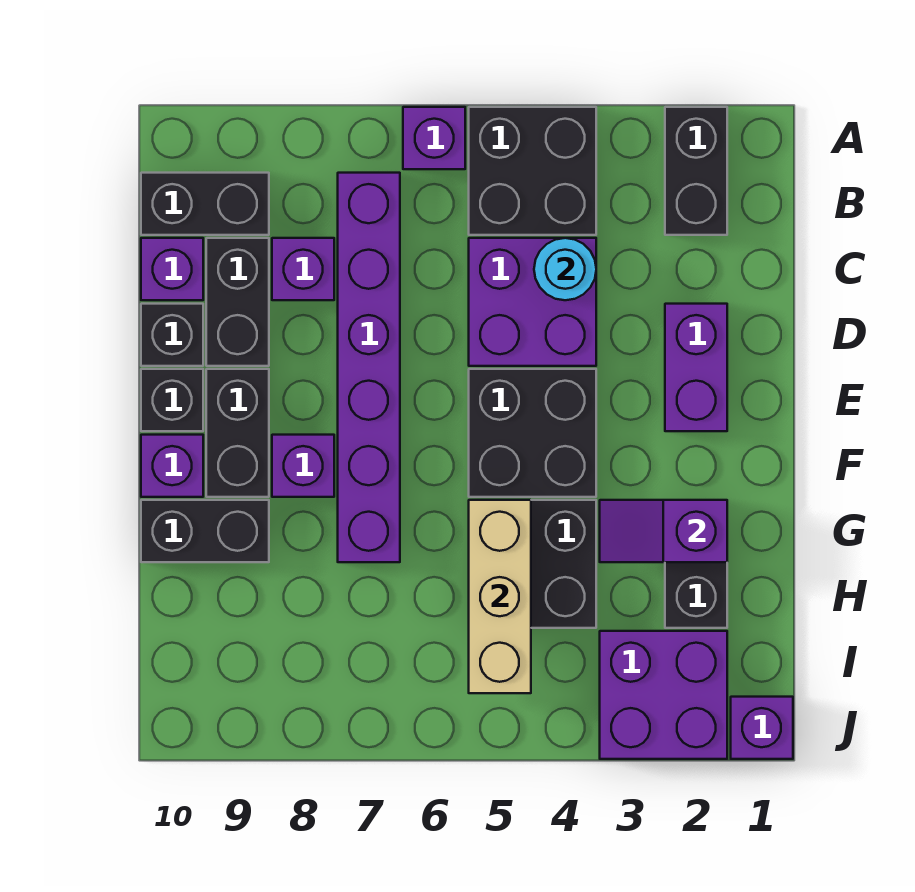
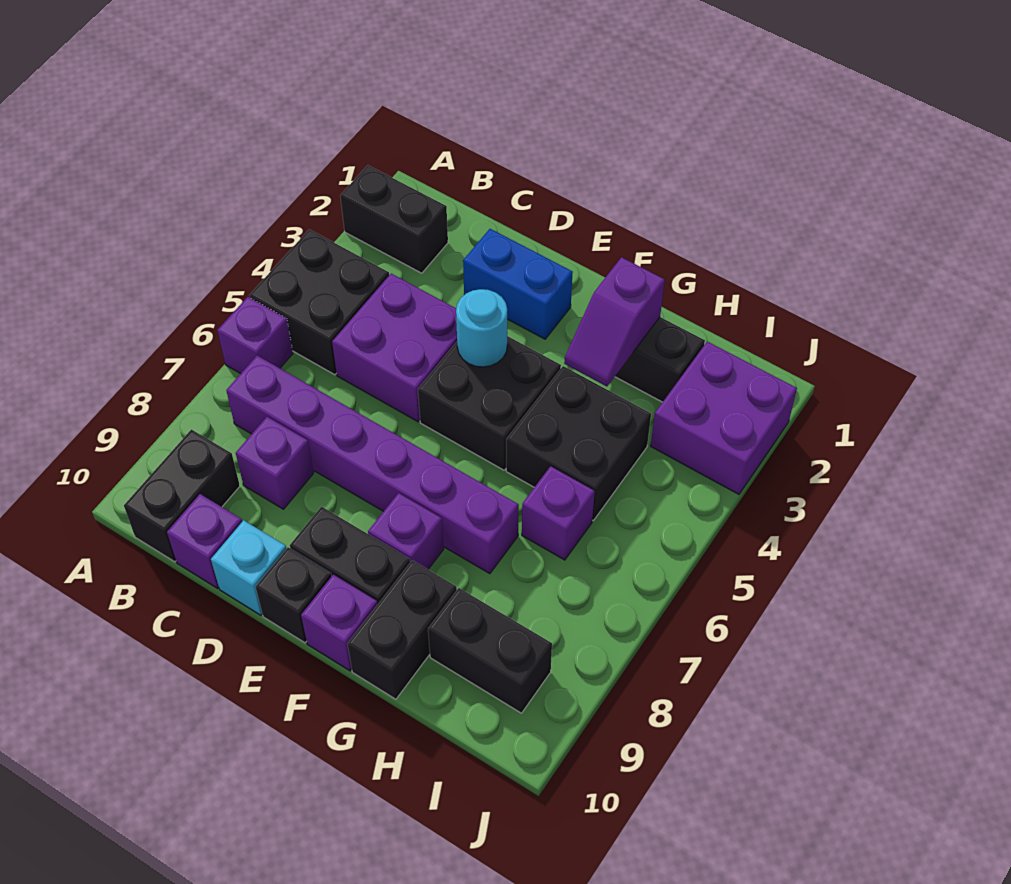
cyan round brick C4 level 2 -> cyan round brick E4 level 2
black brick C9:D9 level 1 -> black brick H9:I9 level 1
purple brick D2:E2 level 1 -> blue brick D2:E2 level 1
black brick D10 level 1 -> cyan brick D10 level 1
tan brick G5:I5 level 2 -> none
purple brick J1 level 1 -> purple brick H6 level 1

